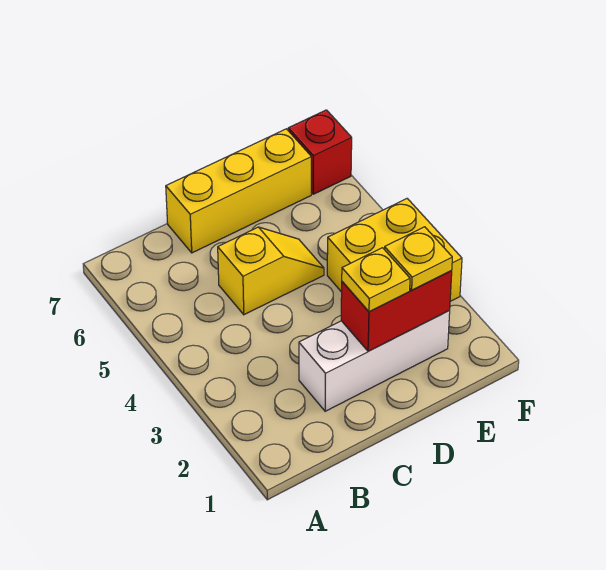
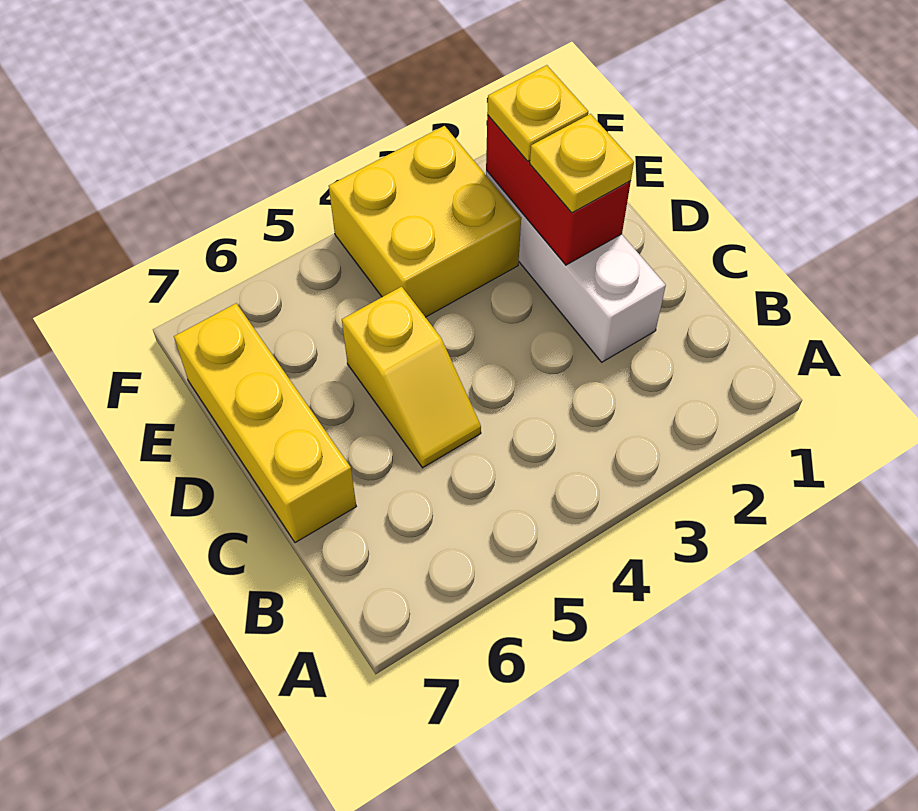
yellow slope C5:D5 level 1 top C -> yellow slope C5:D5 level 1 top D
red brick F7 level 1 -> none

